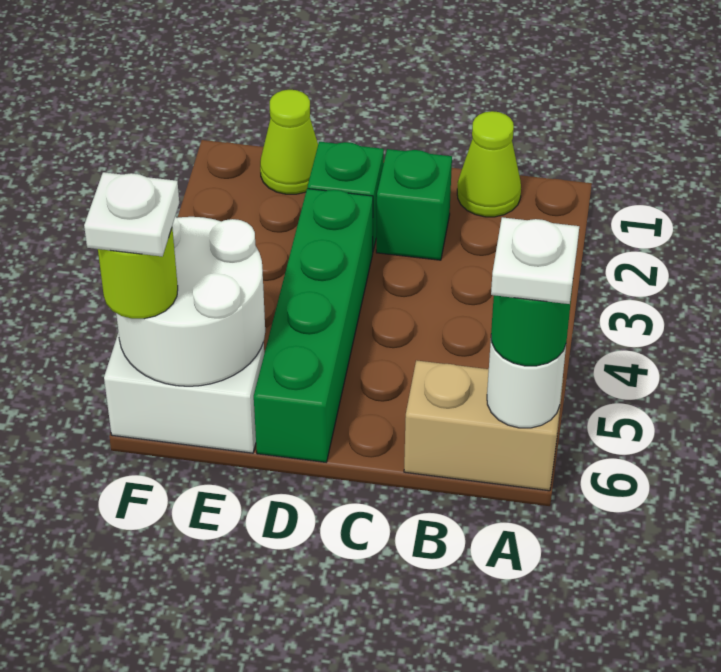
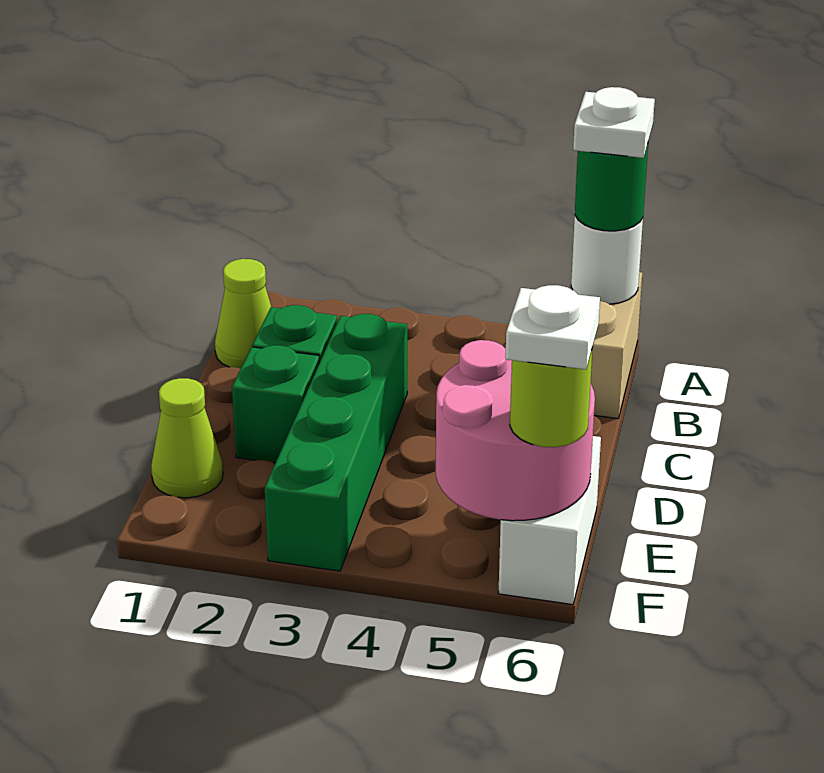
green brick D3:D6 level 1 -> green brick C3:F3 level 1
white round brick E5:F6 level 2 -> pink round brick E5:F6 level 2

